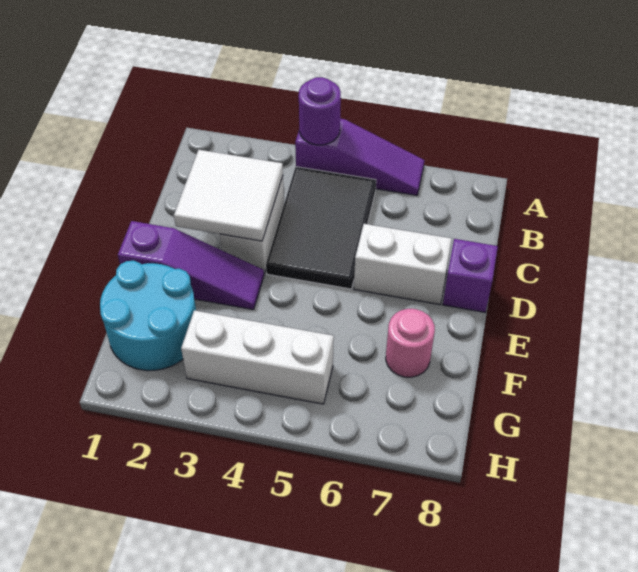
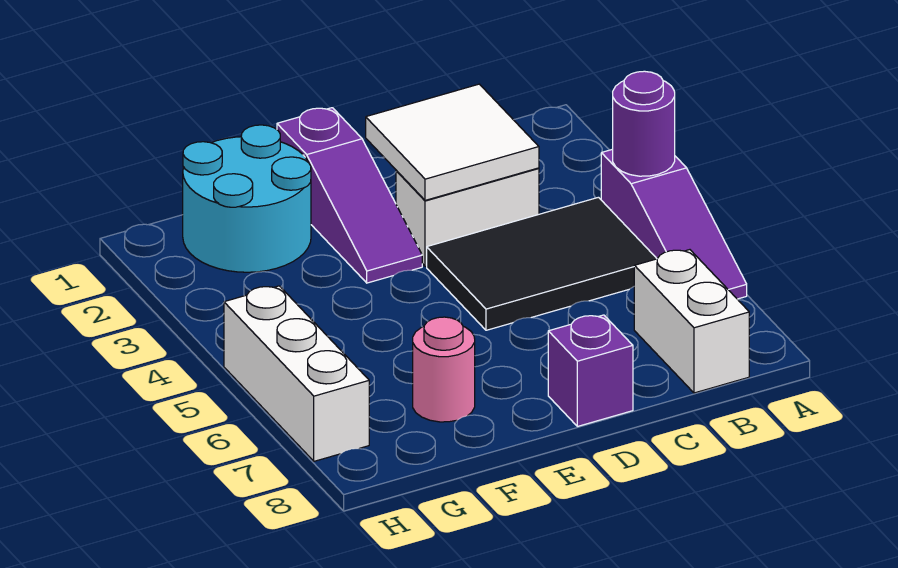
white brick D6:D7 level 1 -> white brick B7:B8 level 1
white brick G3:G5 level 1 -> white brick H5:H7 level 1

